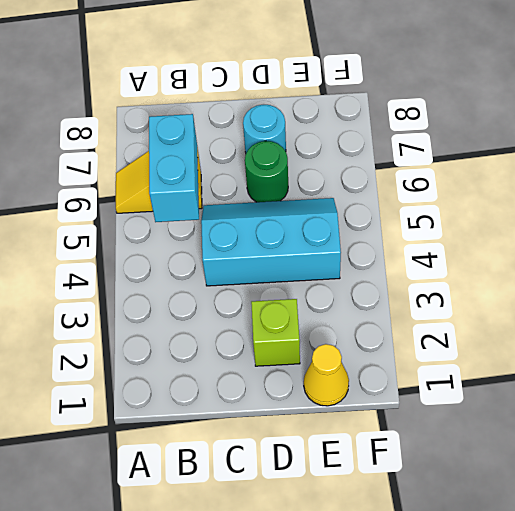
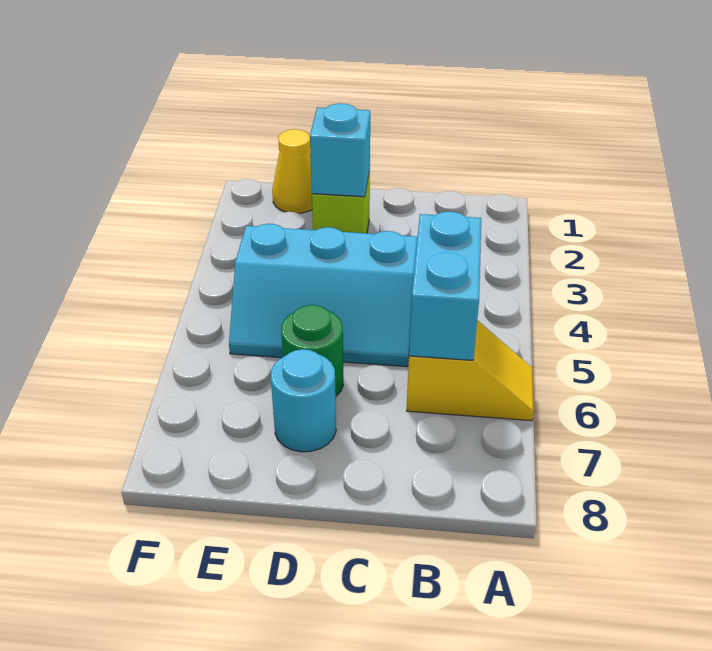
none -> cyan brick D2 level 2

